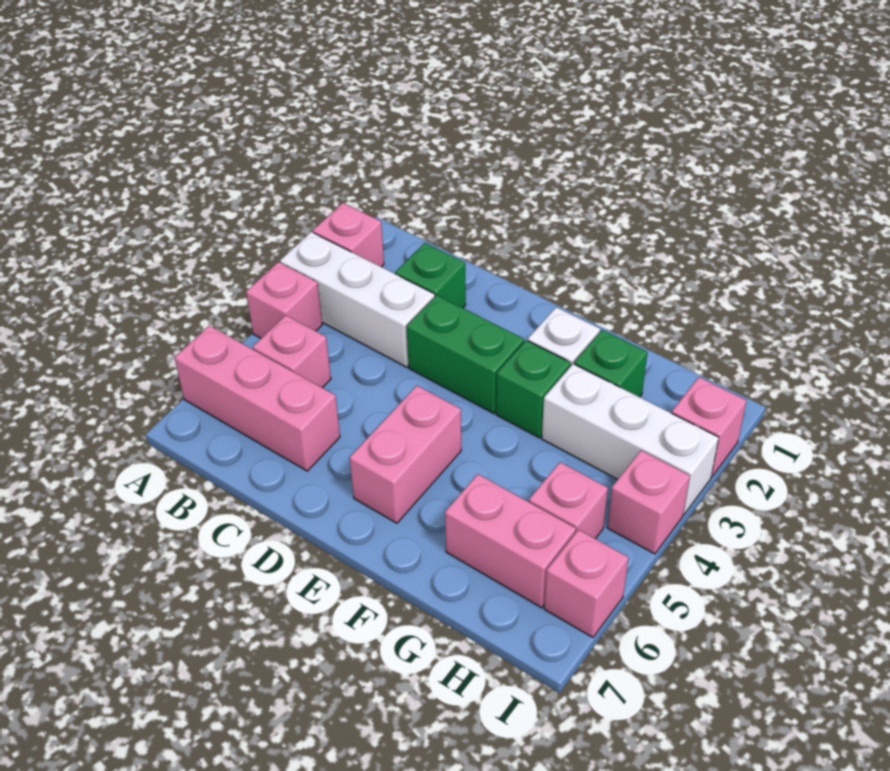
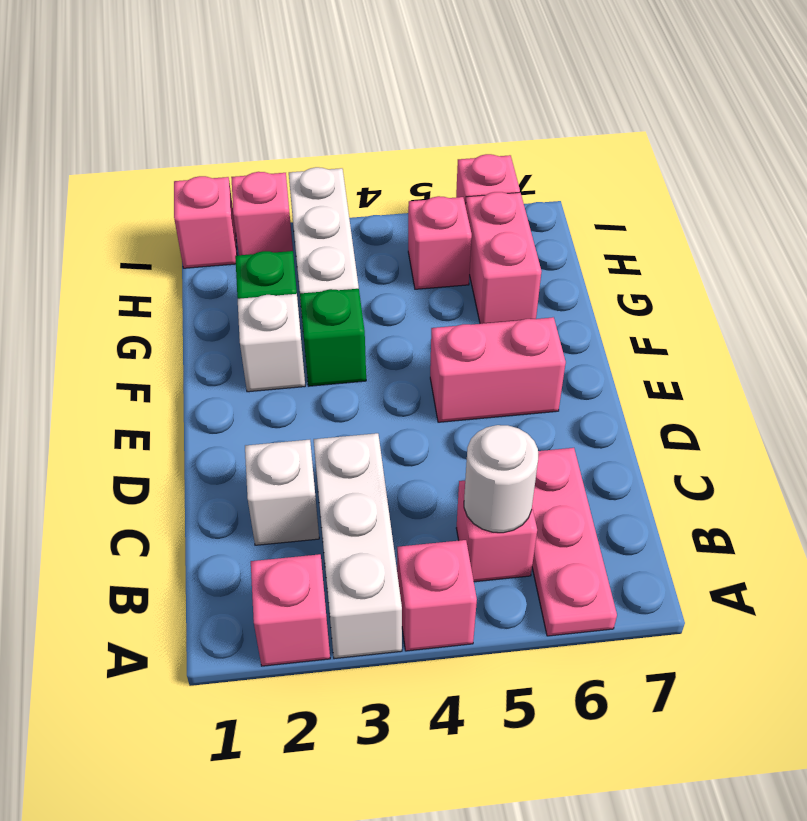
pink brick A6:C6 level 1 -> pink plate A6:C6 level 1
none -> white round brick B5 level 2
green brick C2 level 1 -> white brick C2 level 1
green brick D3:E3 level 1 -> none
pink brick I4 level 1 -> pink brick I1 level 1

